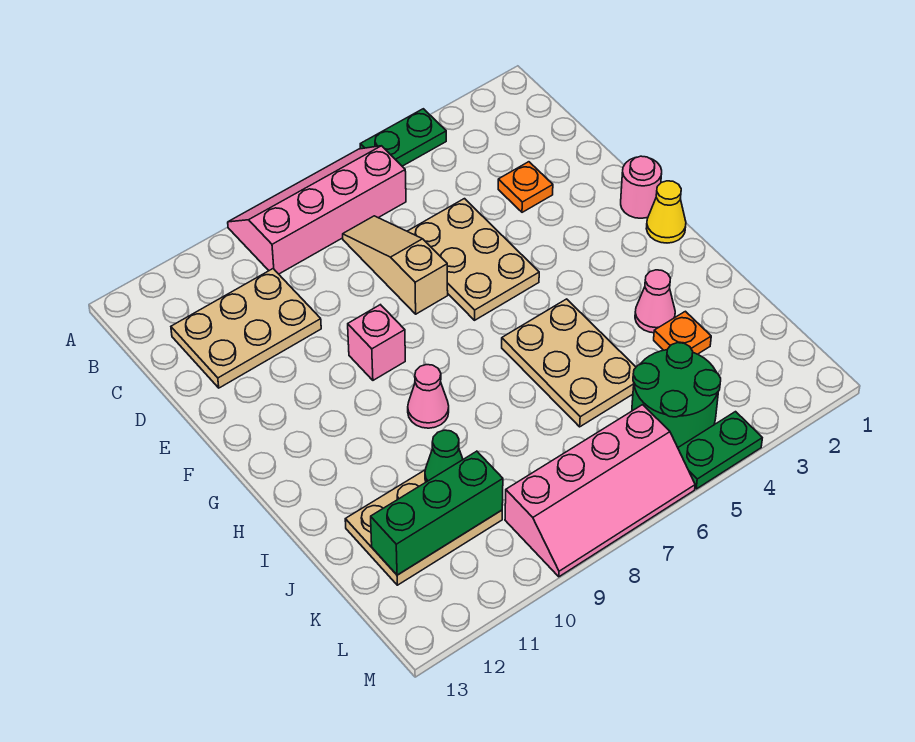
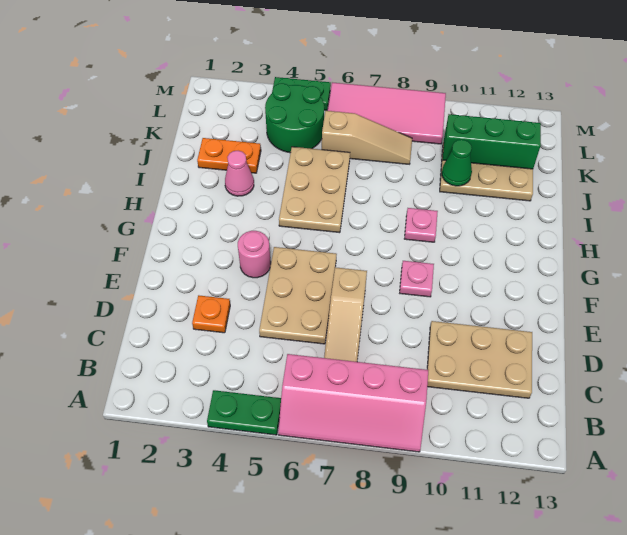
pink round brick F1 level 1 -> pink round brick F4 level 1
pink brick F9 level 1 -> pink plate F9 level 1
yellow cone G1 level 1 -> none
pink cone H9 level 1 -> pink plate H9 level 1
orange plate J3 level 1 -> orange plate J2:J3 level 1
none -> tan slope K6:K8 level 1 top 6
pink slope L6:M9 level 1 top L -> pink tile L6:M9 level 1

